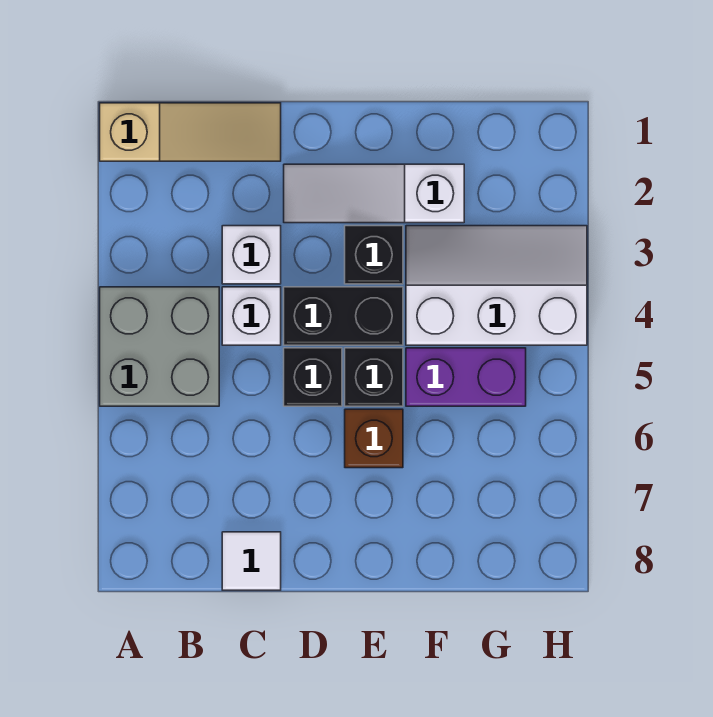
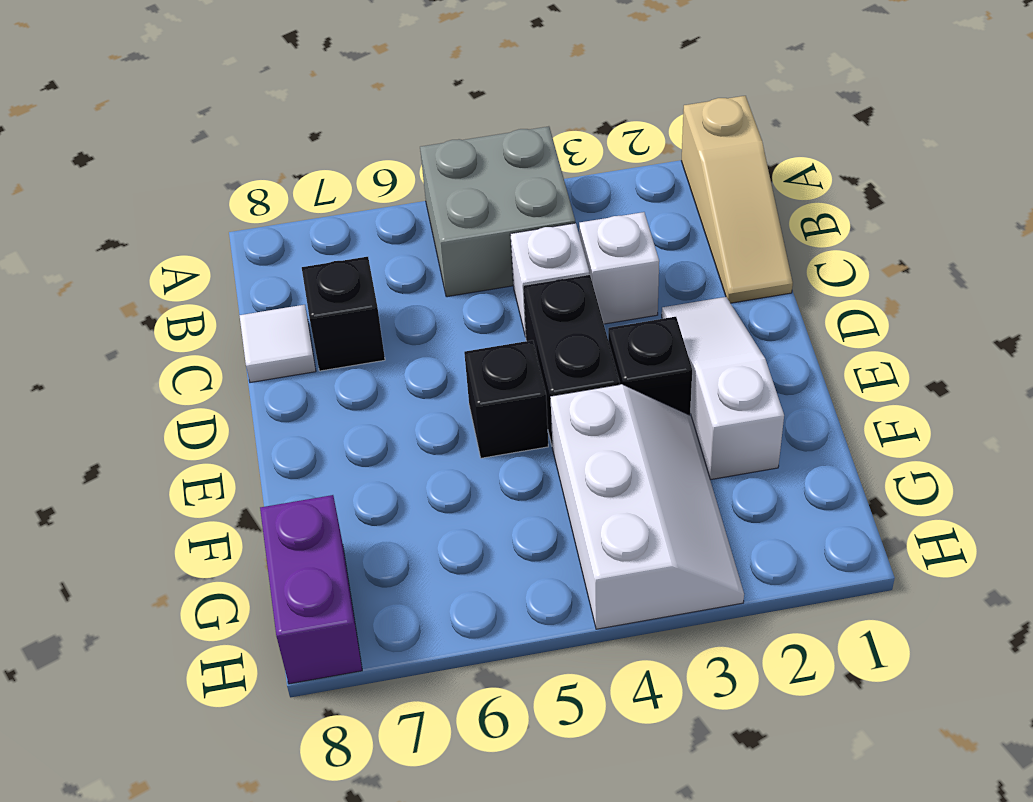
black brick D5 level 1 -> black brick C7 level 1
brown brick E6 level 1 -> none
purple brick F5:G5 level 1 -> purple brick G8:H8 level 1

